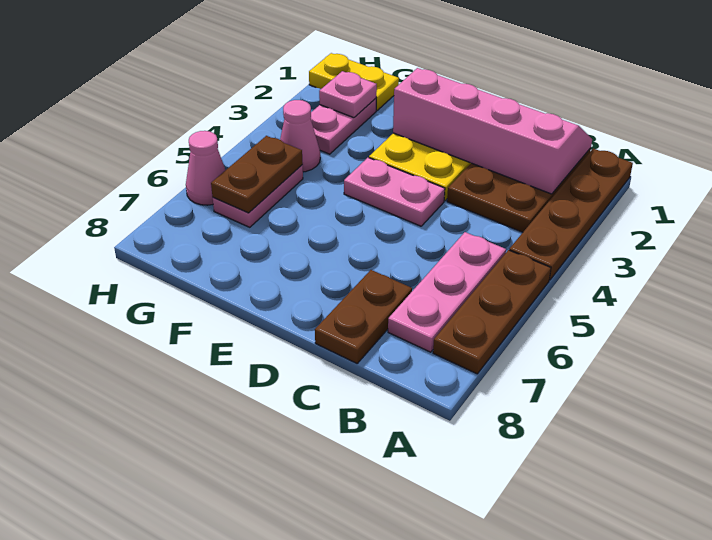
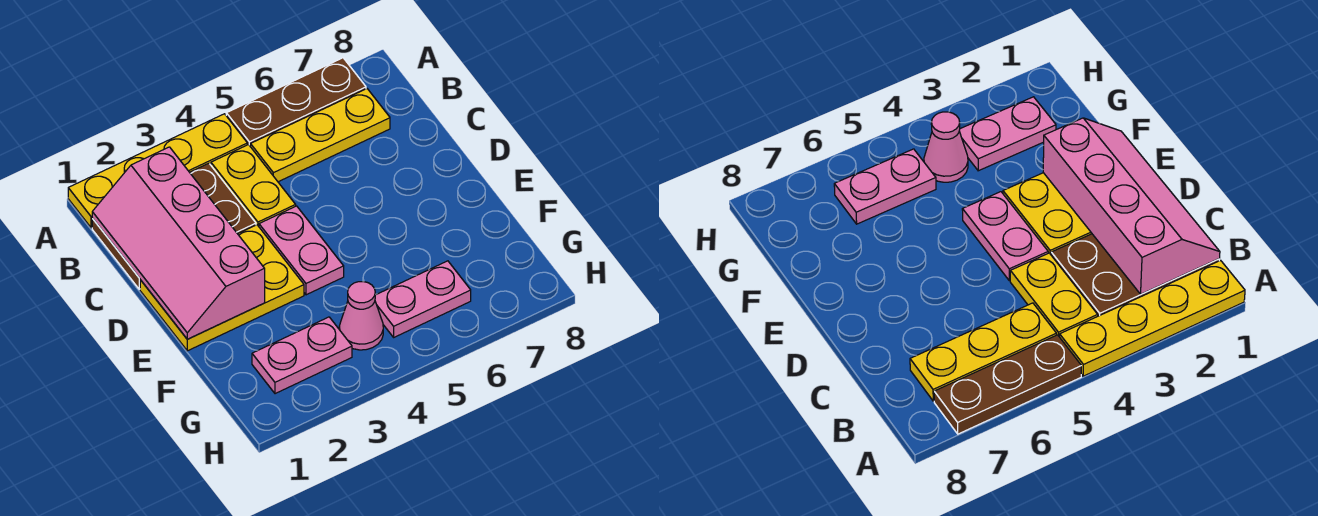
brown plate A1:A4 level 1 -> yellow plate A1:A4 level 1
pink plate B5:B7 level 1 -> yellow plate B5:B7 level 1
brown plate C7:C8 level 1 -> none
yellow plate G1:H1 level 1 -> yellow plate B4:C4 level 1
pink plate G2 level 2 -> none
brown plate G5:G6 level 2 -> none
pink cone H6 level 1 -> none

